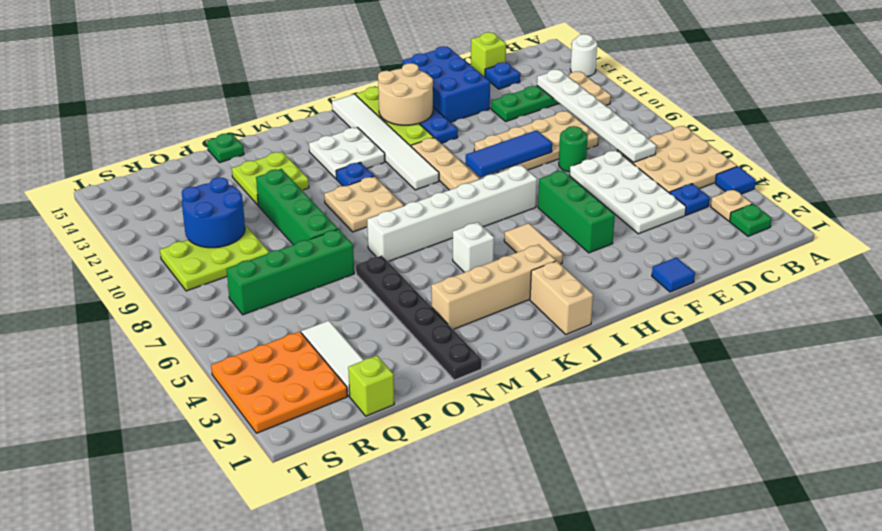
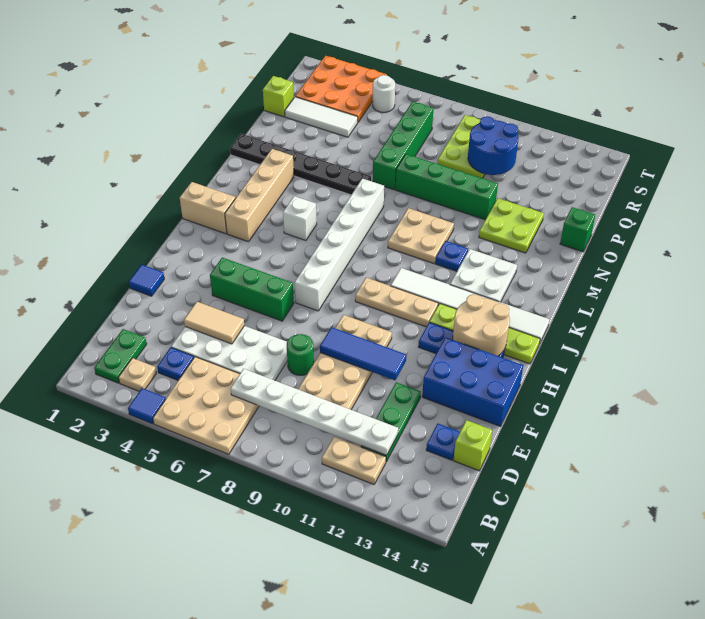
white round brick A13 level 1 -> white round brick S5 level 1
green plate B2 level 1 -> green plate B2:C2 level 1
blue tile F9:H9 level 2 -> blue tile F9:F11 level 2
tan tile I4:I5 level 1 -> tan tile E4:E5 level 2
green plate O15 level 1 -> green brick O15 level 1

